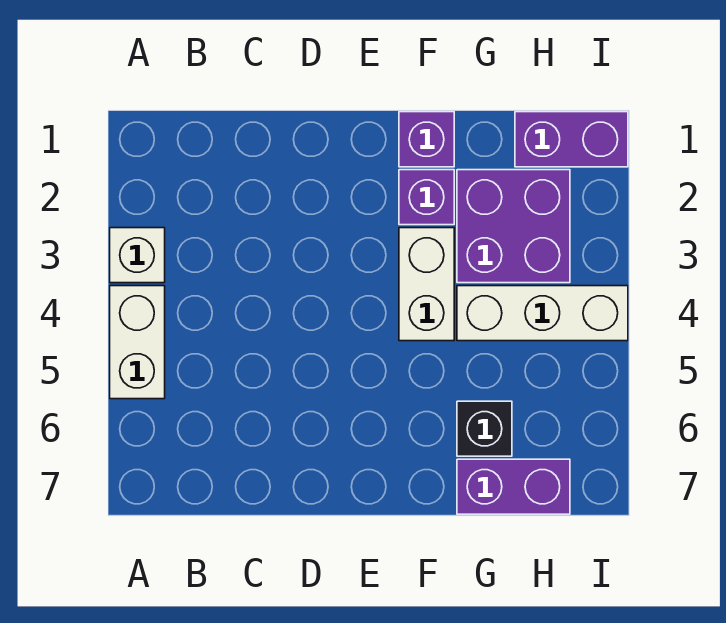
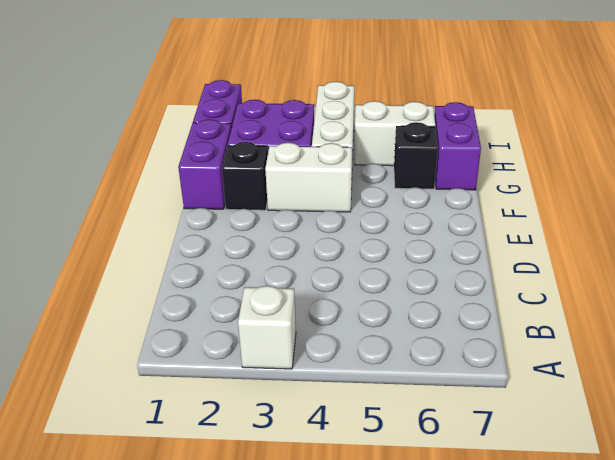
white brick A4:A5 level 1 -> white brick H5:H6 level 1
purple brick F1 level 1 -> purple brick F1:G1 level 1
purple brick F2 level 1 -> black brick F2 level 1

